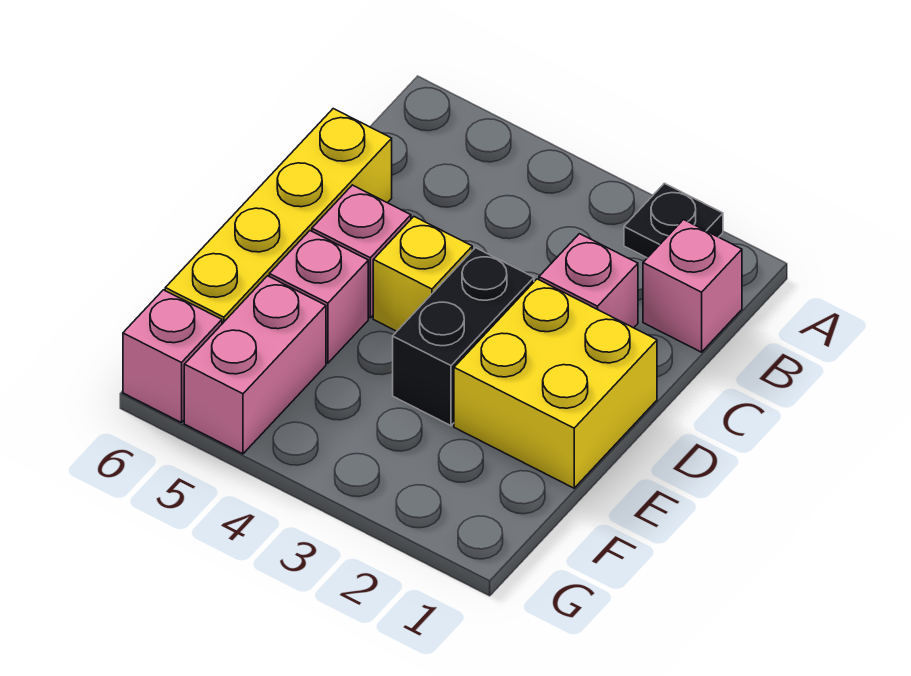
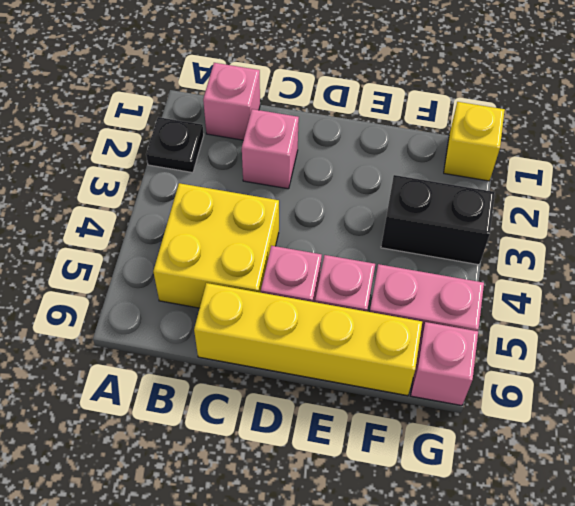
yellow brick D1:E2 level 1 -> yellow brick B4:C5 level 1
black brick D3:E3 level 1 -> black brick F3:G3 level 1
yellow brick D4 level 1 -> yellow brick G1 level 1

